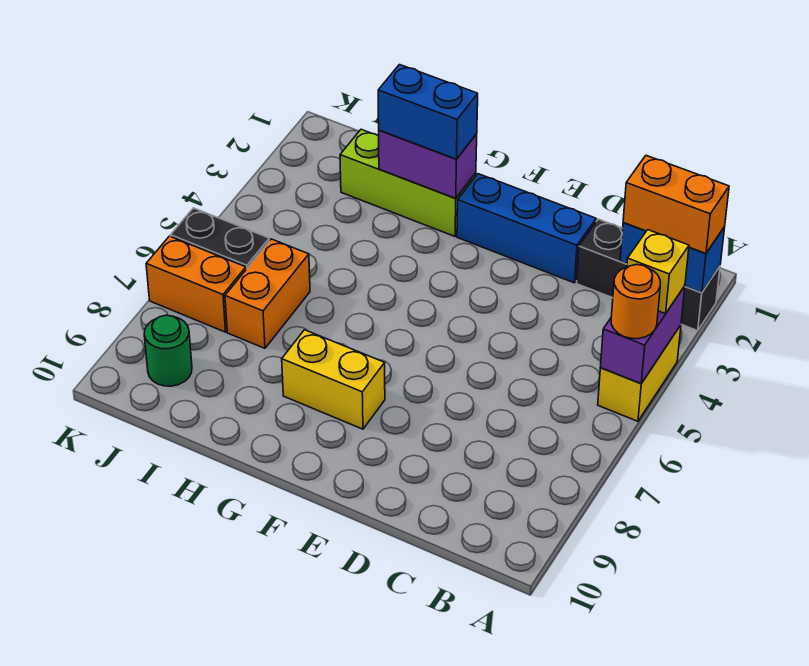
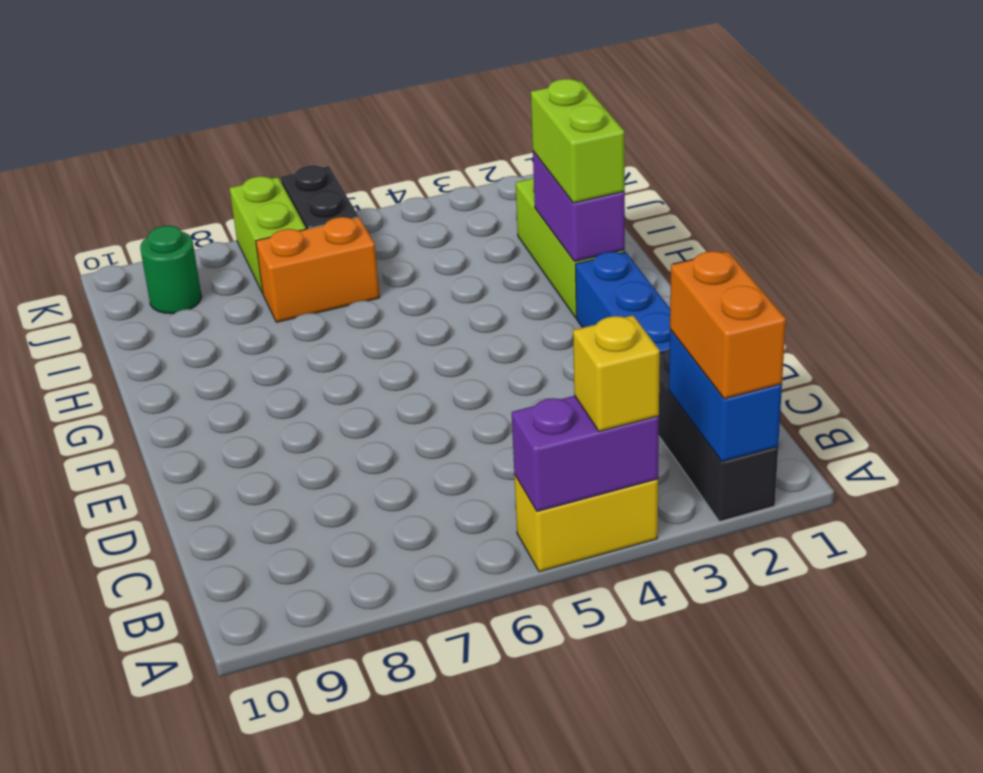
orange round brick A5 level 3 -> none
yellow brick F8:G8 level 1 -> none
blue brick G2:H2 level 3 -> lime brick G2:H2 level 3
orange brick J7:K7 level 1 -> lime brick J7:K7 level 1

